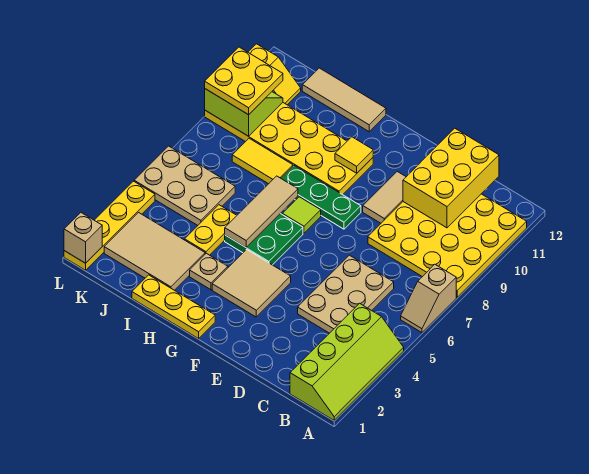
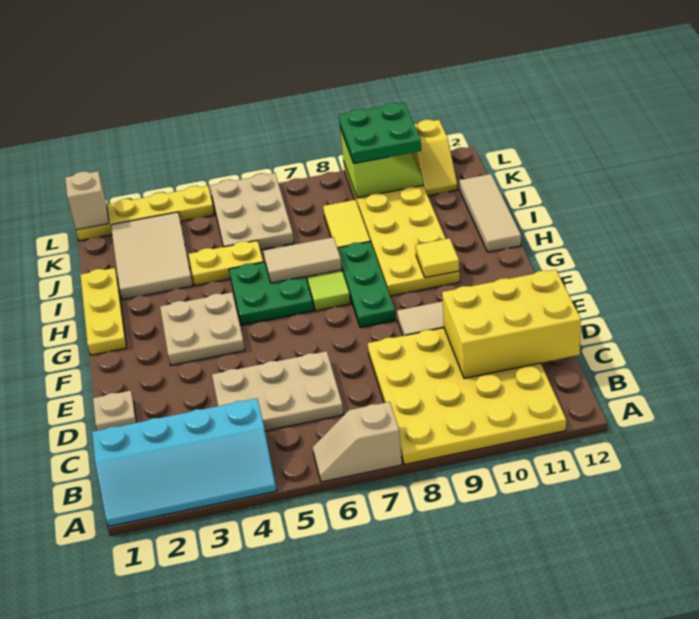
lime slope A1:B4 level 1 top B -> cyan slope A1:B4 level 1 top B
tan tile F3:G4 level 1 -> tan plate F3:G4 level 1
tan plate H3 level 1 -> tan plate D1 level 1
tan tile H5:H7 level 2 -> tan tile H6:H7 level 2
yellow plate K9:L10 level 3 -> green plate K9:L10 level 3

